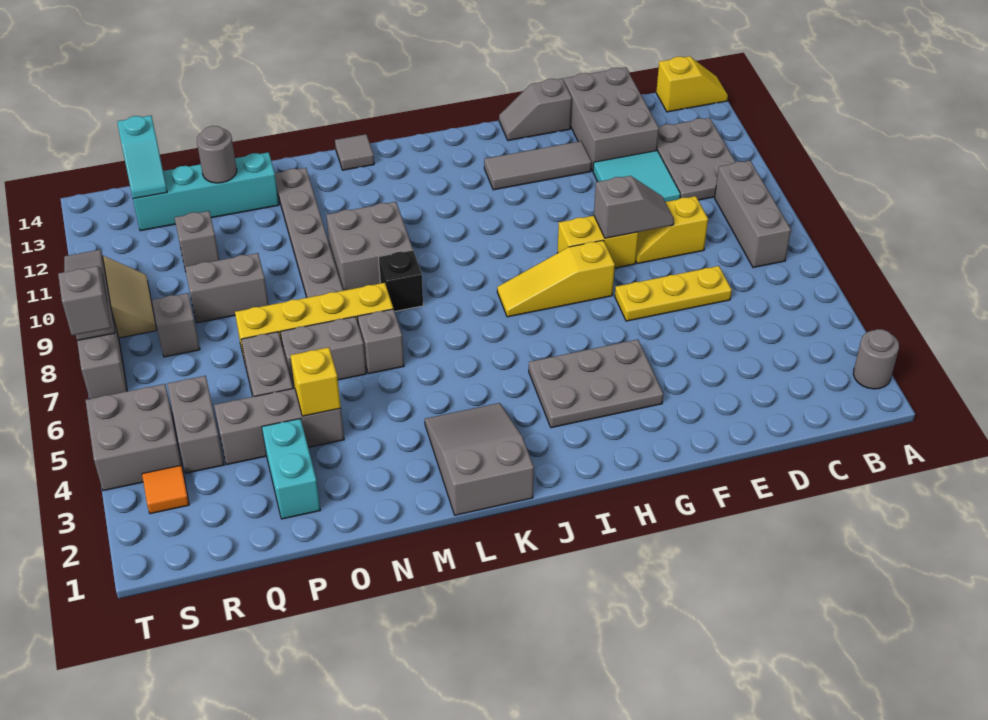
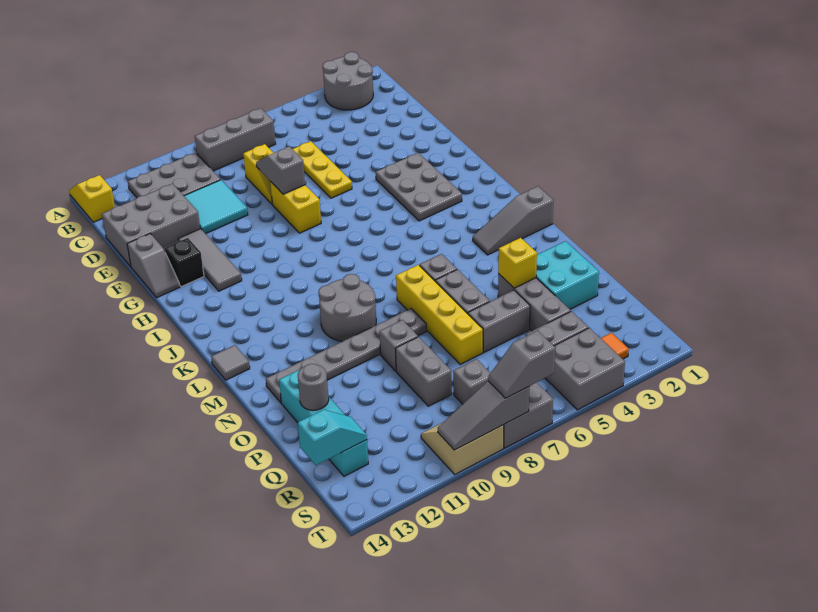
grey round brick A2 level 1 -> grey round brick A2:B3 level 1
yellow slope G7:I7 level 1 top G -> none
grey slope K1:L3 level 1 top 1 -> grey slope L1:L3 level 1 top 1
black brick L8 level 1 -> black brick G13 level 1
grey brick L9:M10 level 1 -> grey round brick L9:M10 level 1
cyan brick P2:P3 level 1 -> cyan brick O2:P3 level 1
grey brick Q11 level 1 -> grey brick O9 level 1

